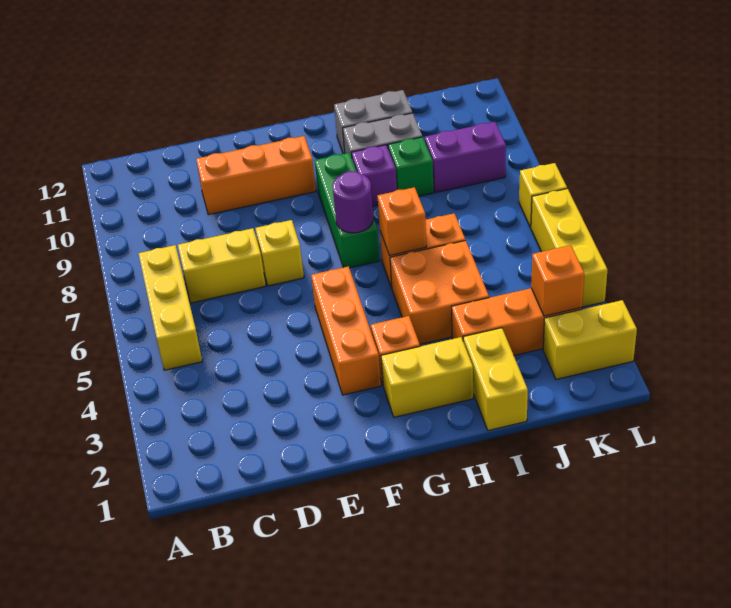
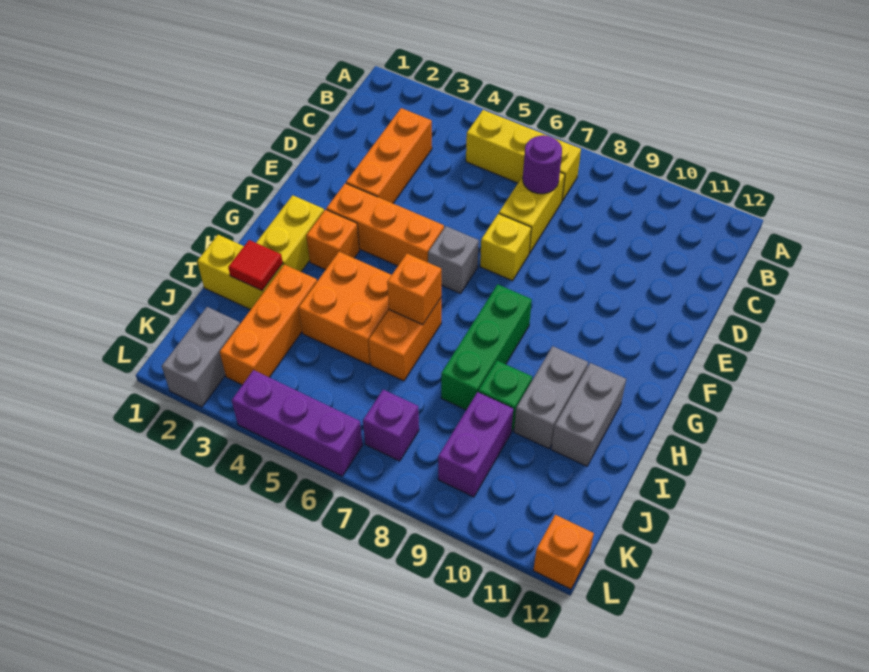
orange brick D10:F10 level 1 -> orange brick C3:E3 level 1
none -> grey brick F6 level 1
green brick G7:G9 level 1 -> green brick G8:I8 level 1
purple round brick G7 level 2 -> purple round brick C7 level 2
purple brick H9 level 1 -> purple brick K7 level 1
none -> red tile I2 level 2
yellow brick K2:L2 level 1 -> grey brick K2:L2 level 1
orange brick K3 level 2 -> orange brick L12 level 1
yellow brick L4:L6 level 1 -> purple brick L4:L6 level 1
yellow brick L7 level 1 -> none

